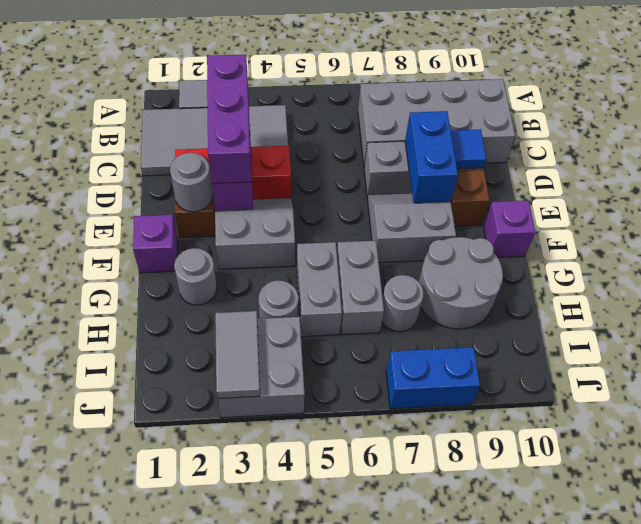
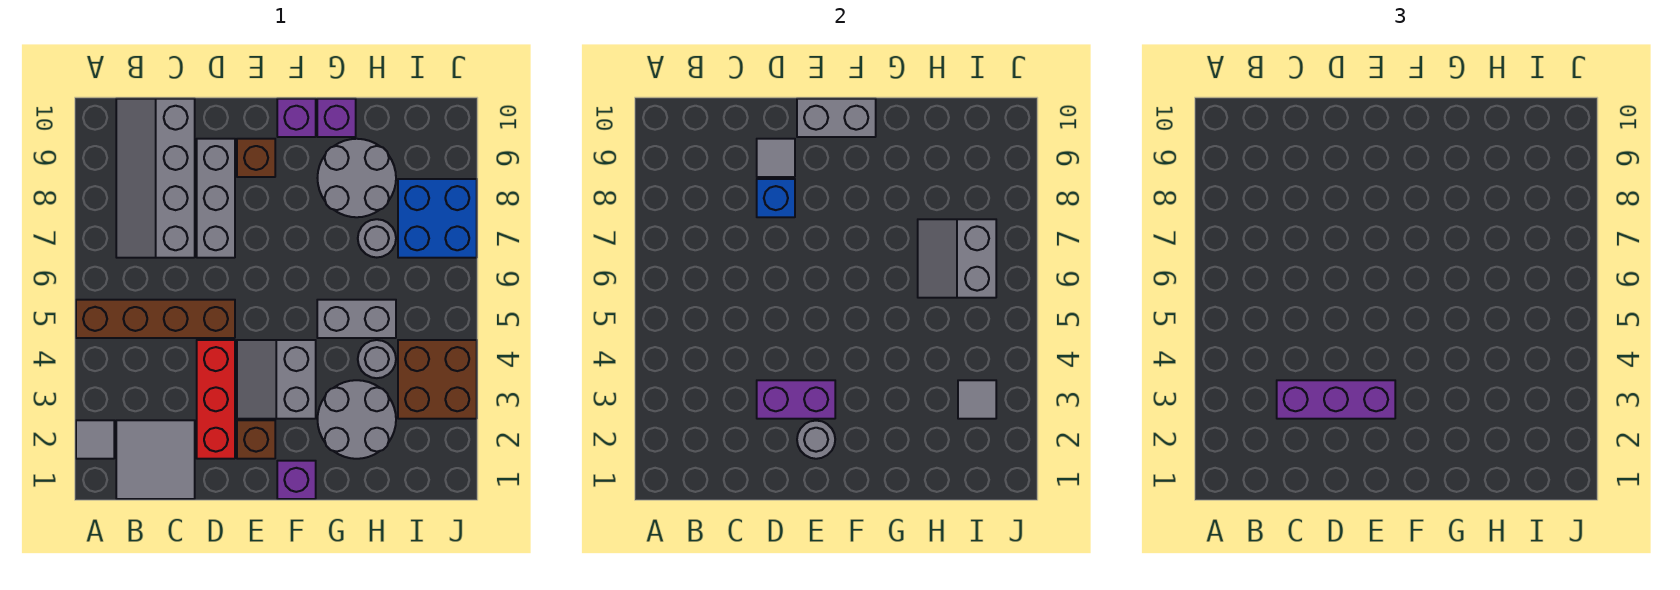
none -> brown brick A5:D5 level 1
grey tile B1:C4 level 1 -> grey tile B1:C2 level 1
grey brick B7:C10 level 1 -> grey slope B7:C10 level 1 top C
blue brick D8:E8 level 2 -> blue brick D8 level 2
blue tile D9 level 2 -> grey tile D9 level 2
grey slope E7:F8 level 1 top F -> grey slope H6:I7 level 2 top I
grey round brick G2 level 1 -> grey round brick G2:H3 level 1
grey brick G6:H6 level 1 -> grey brick E10:F10 level 2
none -> purple brick G10 level 1
grey brick I3:J4 level 1 -> brown brick I3:J4 level 1
grey tile I3:J3 level 2 -> grey tile I3 level 2
blue brick J7:J8 level 1 -> blue brick I7:J8 level 1

